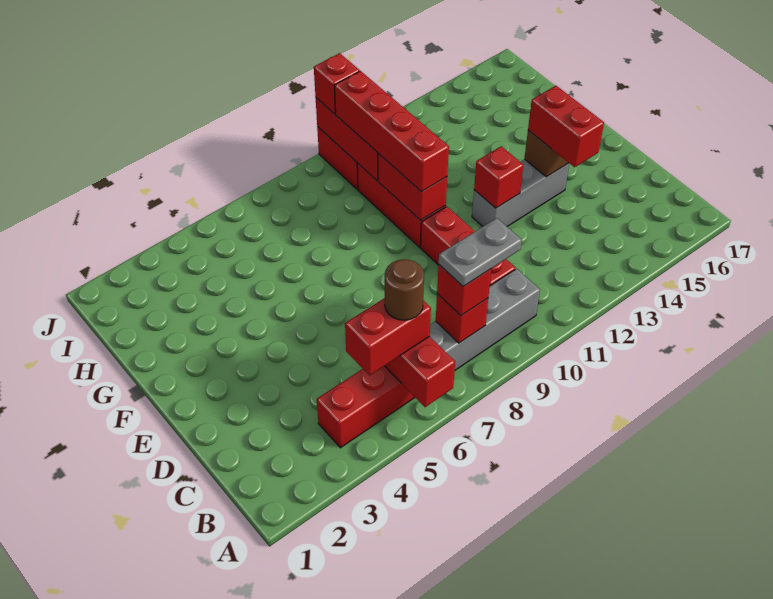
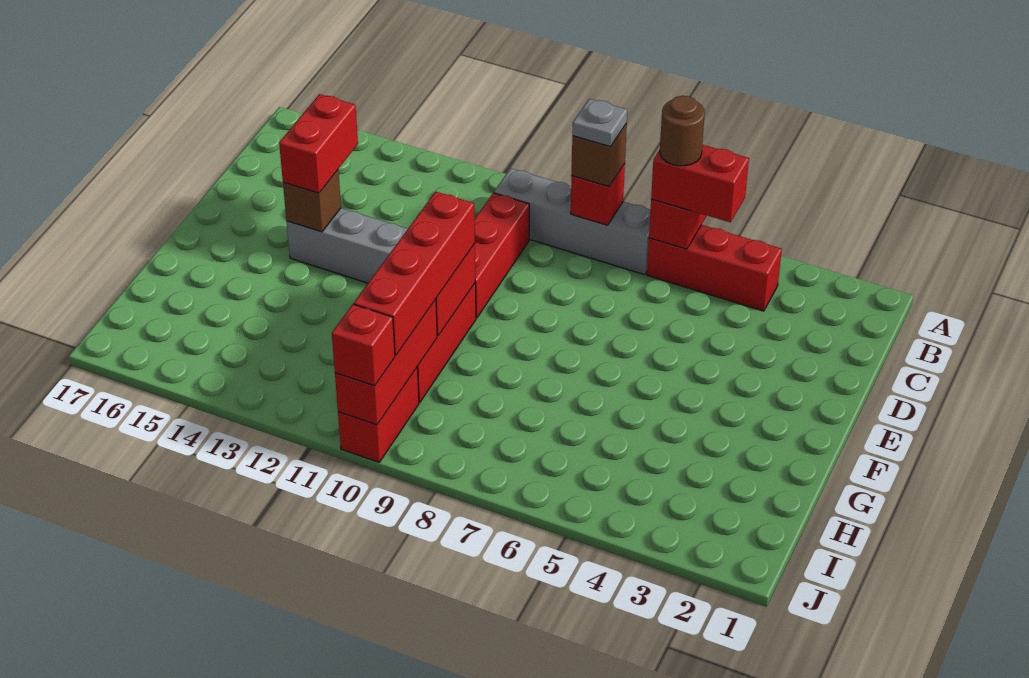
red brick B8 level 3 -> brown brick B8 level 3
grey plate B8:B9 level 4 -> grey plate B8 level 4
red brick E12 level 2 -> none

